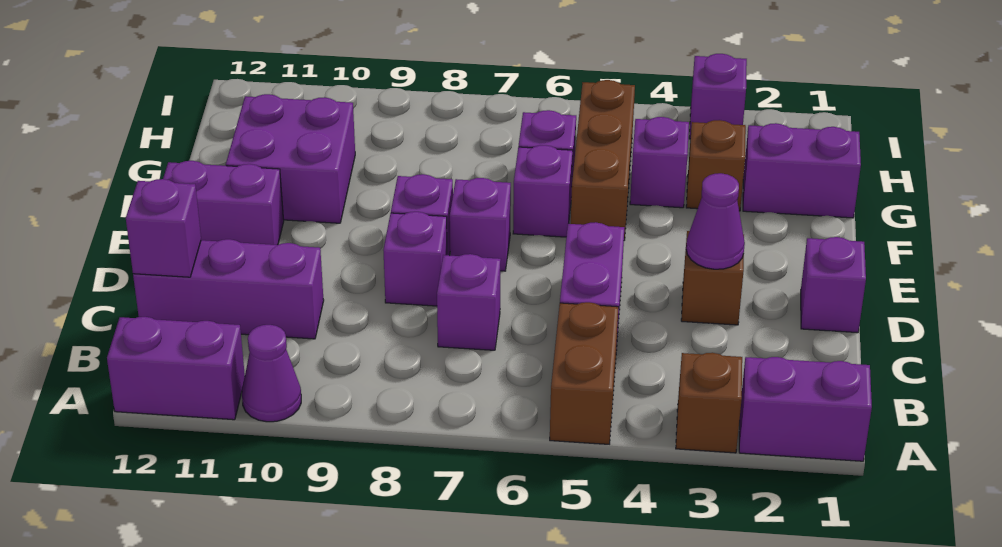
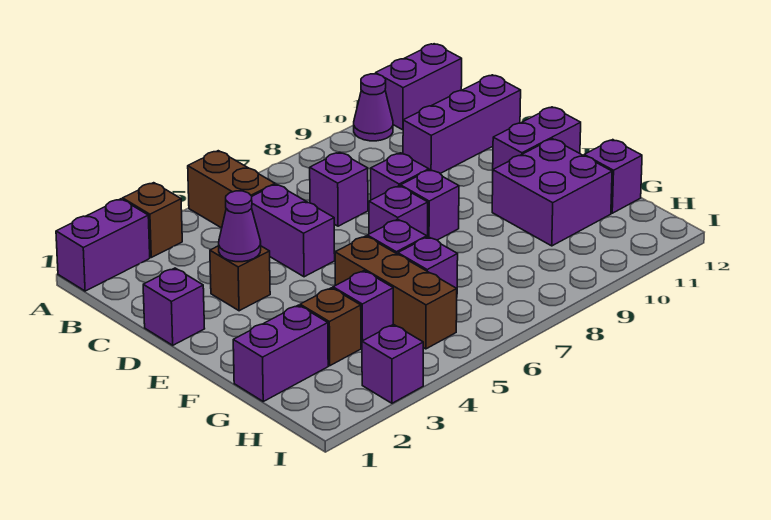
purple brick C12 level 2 -> purple brick G12 level 1

